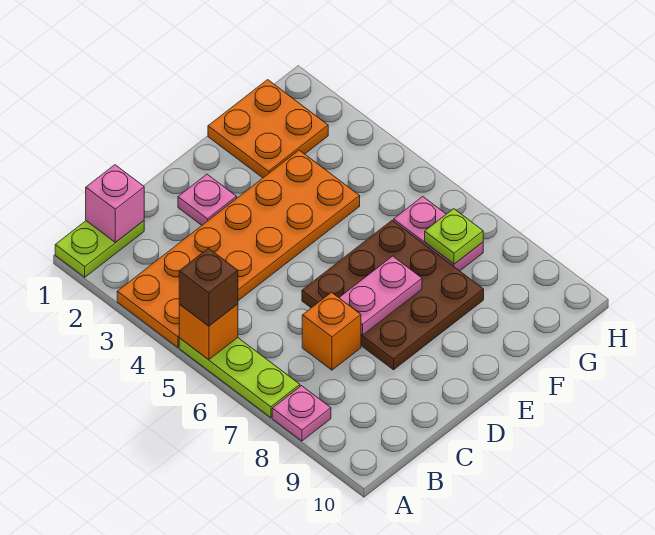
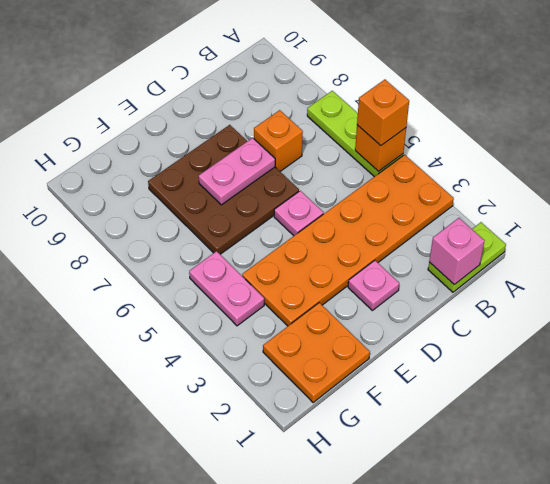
brown brick A5 level 3 -> orange brick A5 level 3
pink plate A8 level 1 -> pink plate D5 level 1
pink plate G6:G7 level 1 -> pink plate G4:G5 level 1
lime plate G7 level 2 -> none

